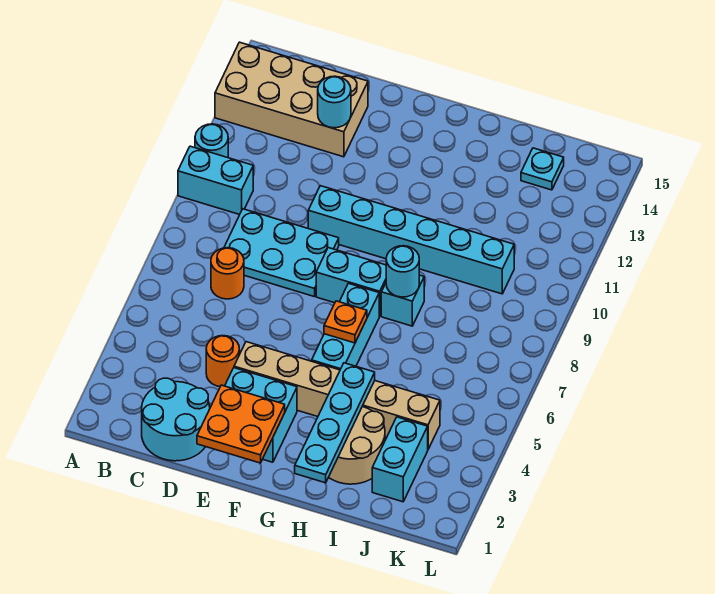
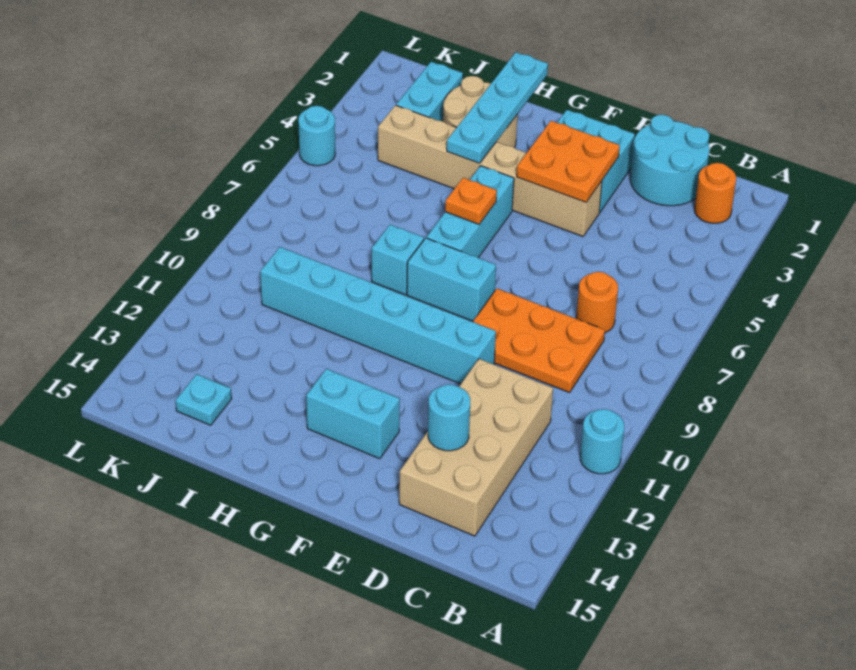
cyan brick A10:B10 level 1 -> cyan brick F13:G13 level 1
tan brick A13:D14 level 1 -> tan brick C11:D14 level 1
cyan plate C8:E9 level 1 -> orange plate C8:E9 level 1
orange round brick D4 level 1 -> orange round brick B2 level 1
orange plate E1:F2 level 2 -> orange plate E3:F4 level 2
cyan round brick H8 level 2 -> cyan round brick L5 level 1

